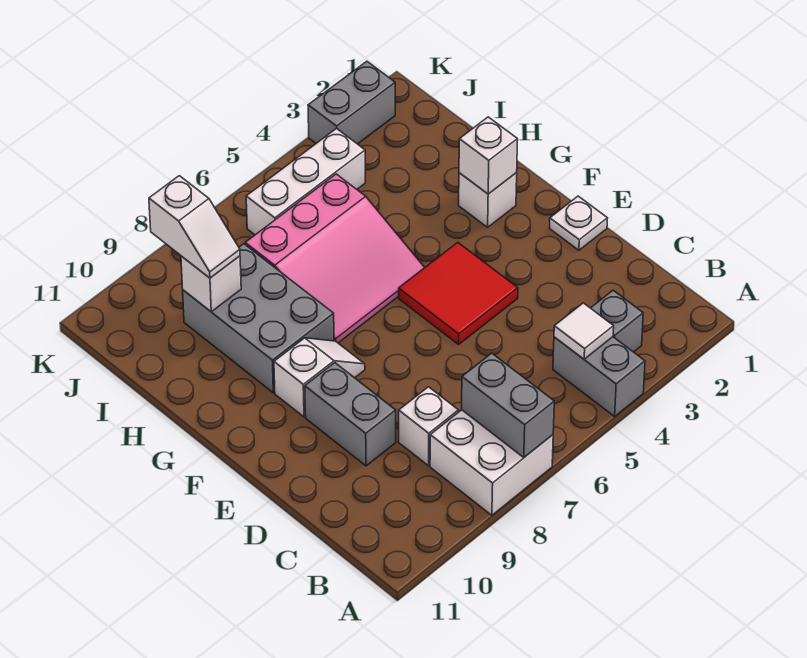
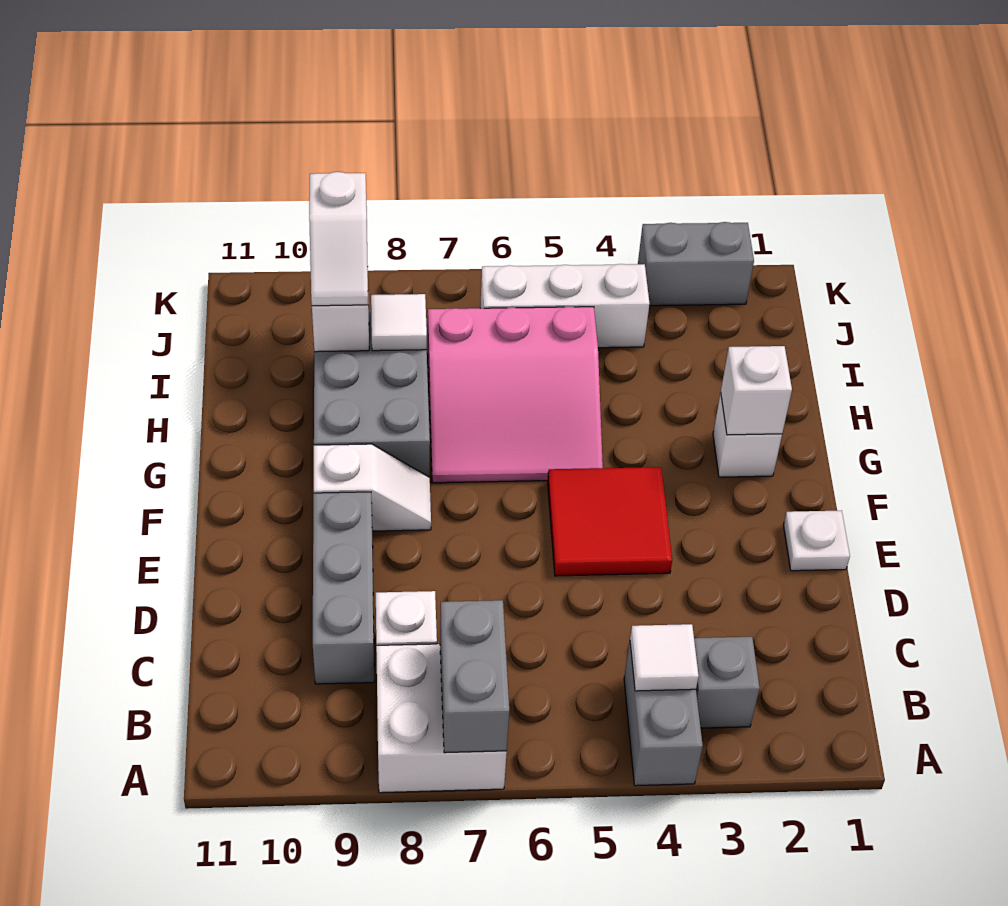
grey brick D9:E9 level 1 -> grey brick C9:E9 level 1
none -> white tile I8 level 2

